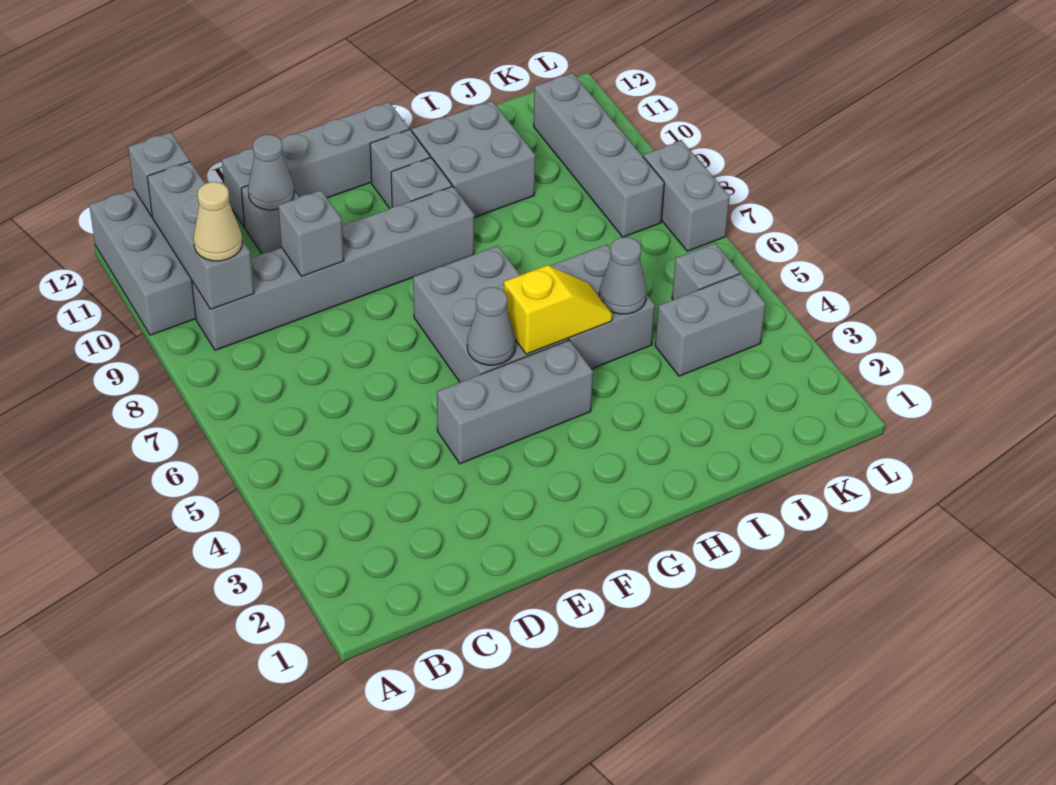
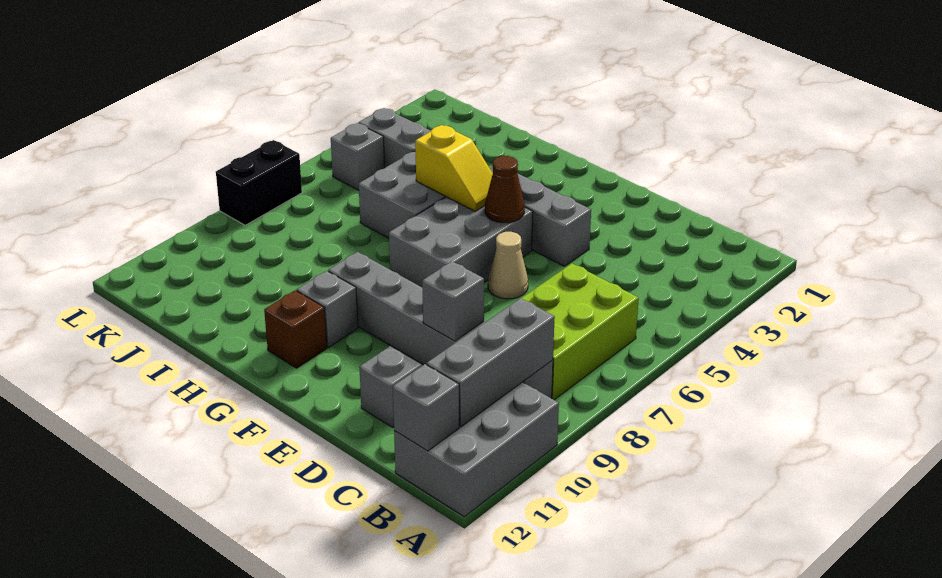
none -> lime brick B6:C8 level 1
tan cone B9 level 3 -> tan cone E6 level 1
grey cone D11 level 2 -> none
grey brick D12:G12 level 1 -> none
grey cone F5 level 2 -> brown cone F5 level 2
yellow slope G5:H5 level 2 top G -> yellow slope G5:H5 level 2 top H
grey brick G11 level 1 -> brown brick G11 level 1
grey brick H10:I11 level 1 -> none
grey cone I5 level 2 -> none
grey brick K8:K11 level 1 -> none
grey brick L7:L8 level 1 -> black brick L7:L8 level 1

